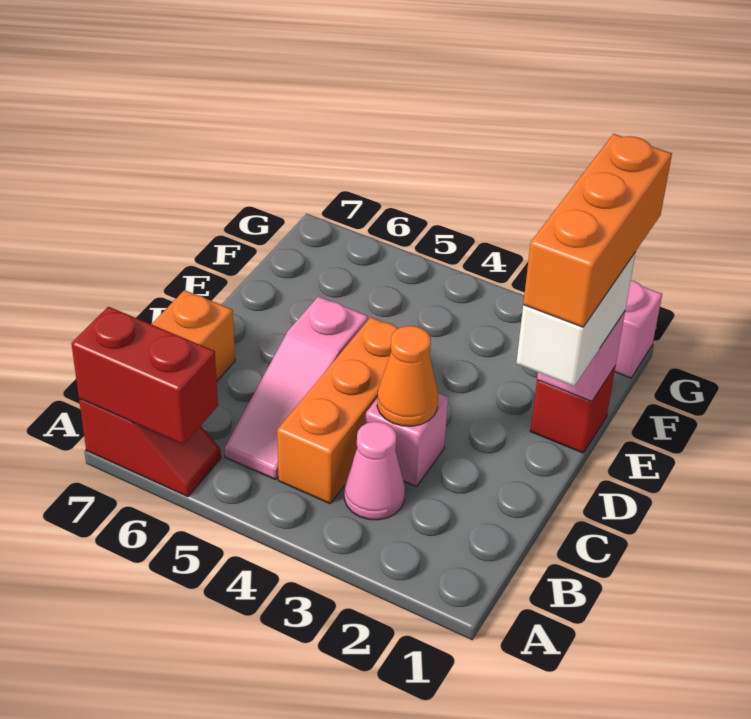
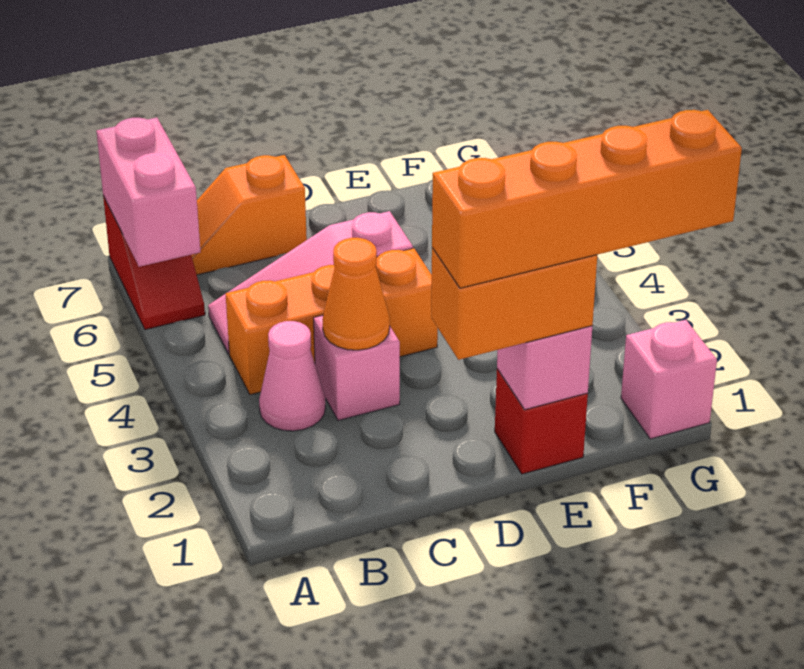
red brick A6:A7 level 2 -> pink brick A6:A7 level 2
white brick D1:E1 level 3 -> orange brick D1:E1 level 3
orange brick D1:F1 level 4 -> orange brick D1:G1 level 4

